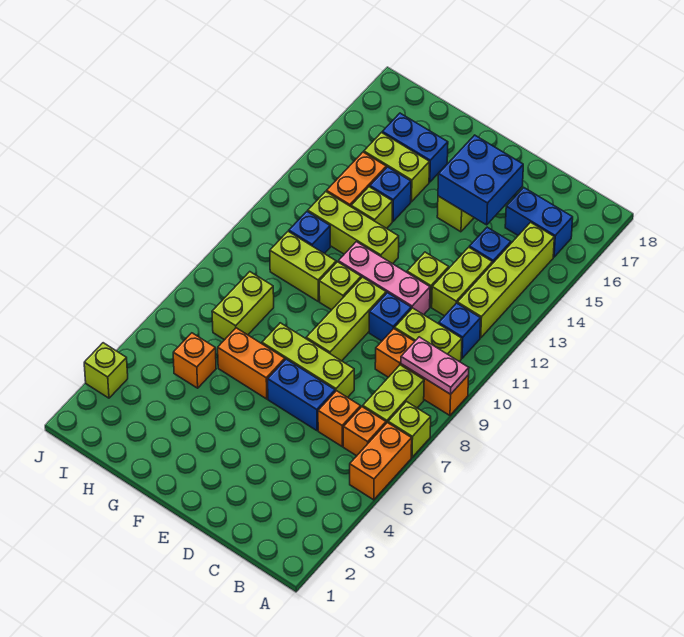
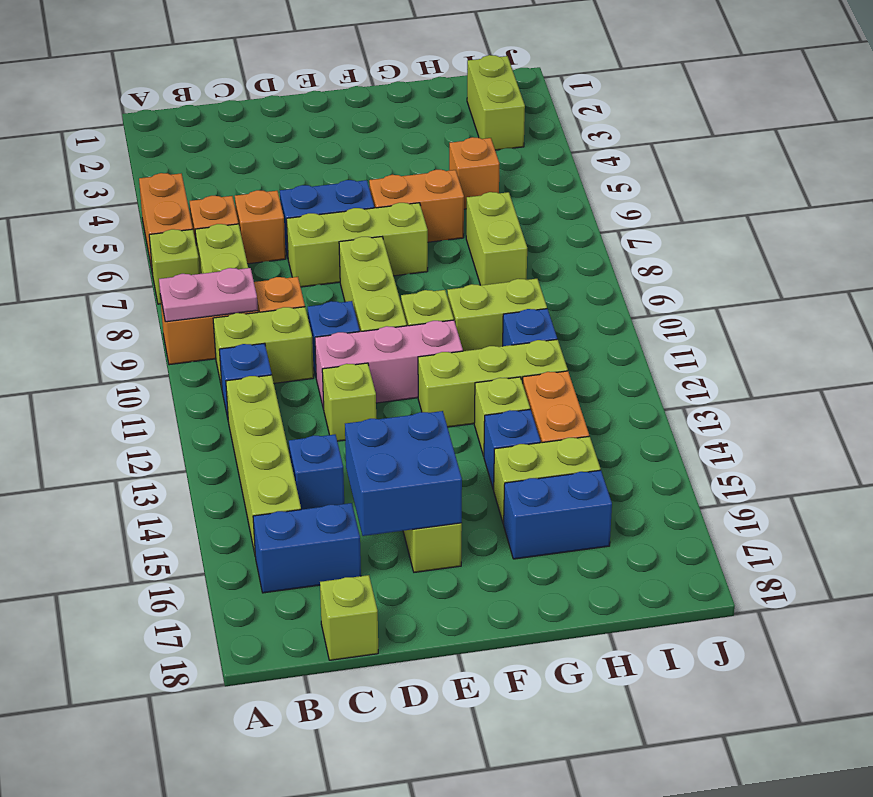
lime brick C12:C13 level 1 -> lime brick I2:I3 level 1
lime brick J3 level 1 -> lime brick C18 level 1

